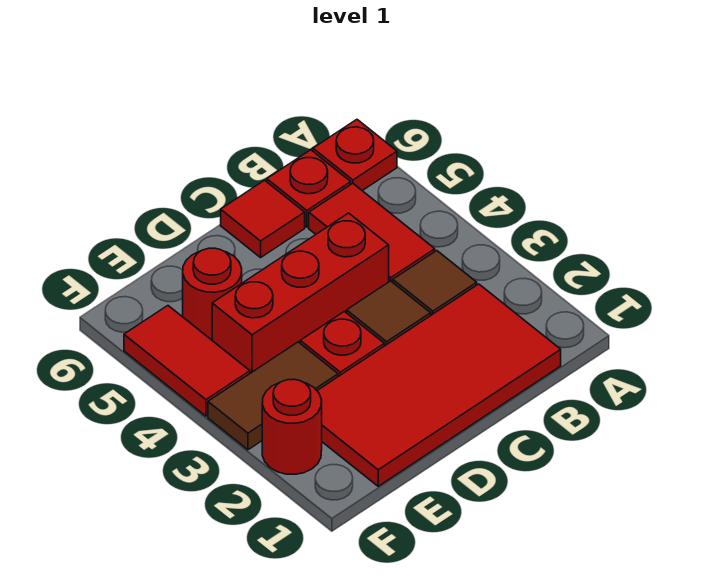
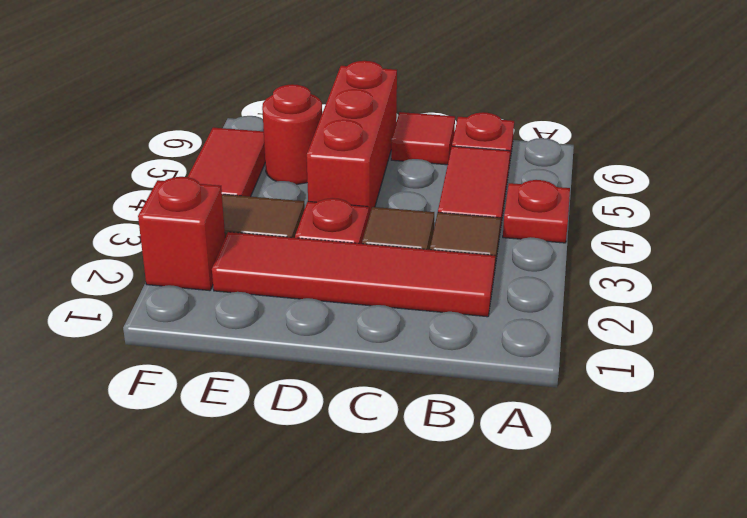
red plate A6 level 1 -> red plate A4 level 1
red tile B1:E2 level 1 -> red tile B2:E2 level 1
red brick C4:E4 level 1 -> red brick D4:D6 level 1
red round brick F2 level 1 -> red brick F2 level 1

